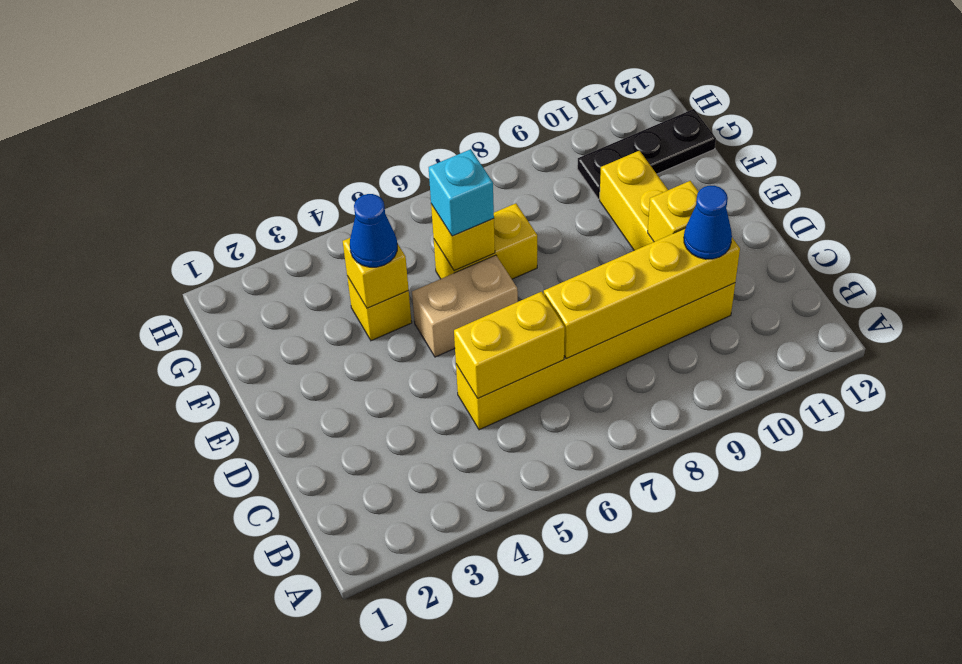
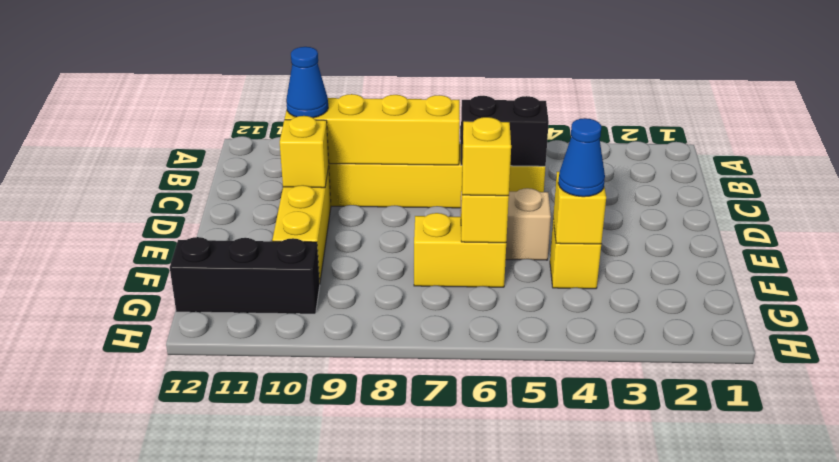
yellow brick C5:C6 level 2 -> black brick C5:C6 level 2
cyan brick F6 level 3 -> yellow brick F6 level 3
black plate G10:G12 level 1 -> black brick G10:G12 level 1

